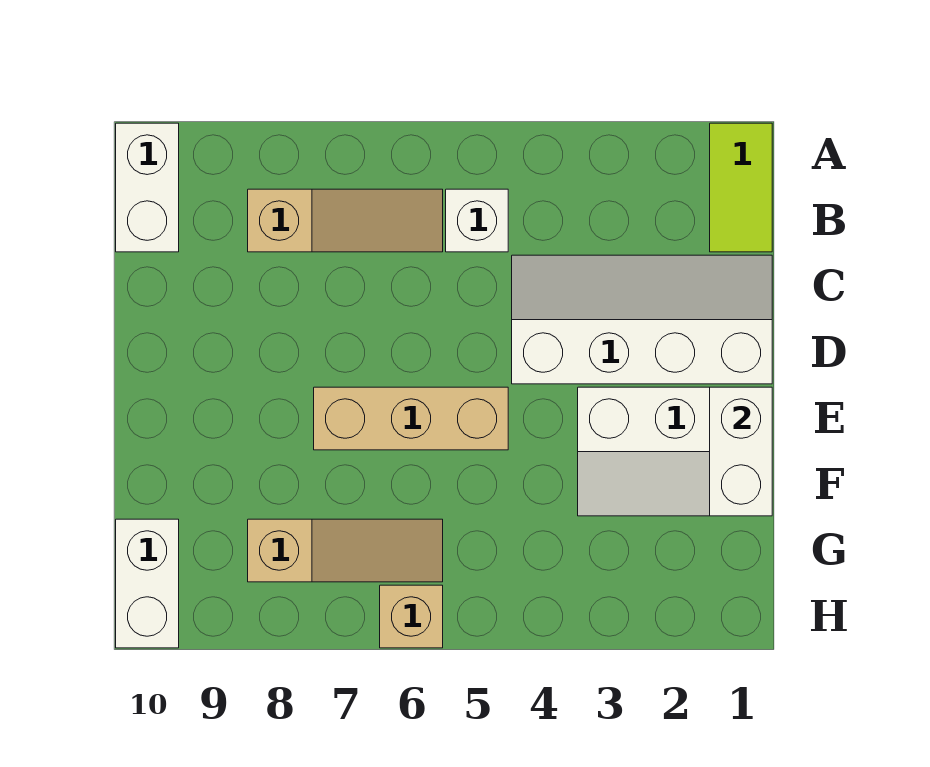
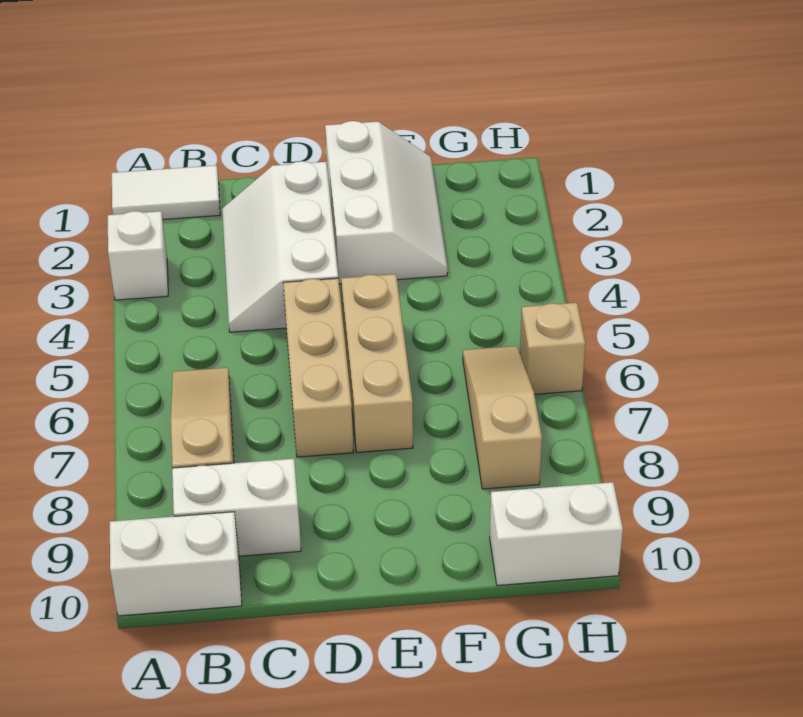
lime tile A1:B1 level 1 -> white tile A1:B1 level 1
white brick B5 level 1 -> white brick A3 level 1
white slope C1:D4 level 1 top D -> white slope C2:D4 level 1 top D
none -> tan brick D5:D7 level 1
white brick E1:F1 level 2 -> white brick B9:C9 level 1

